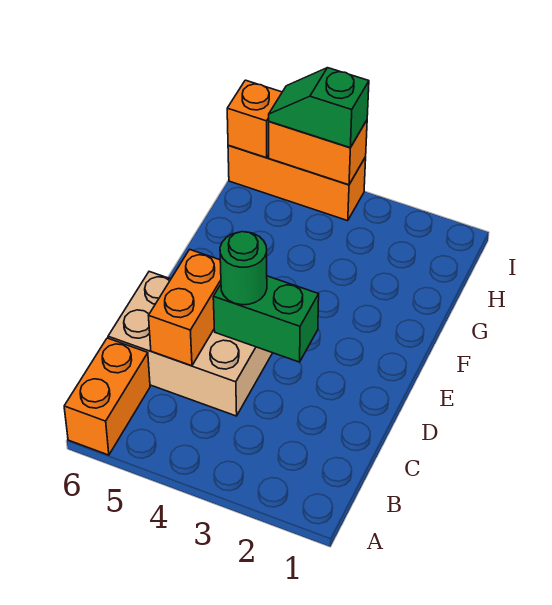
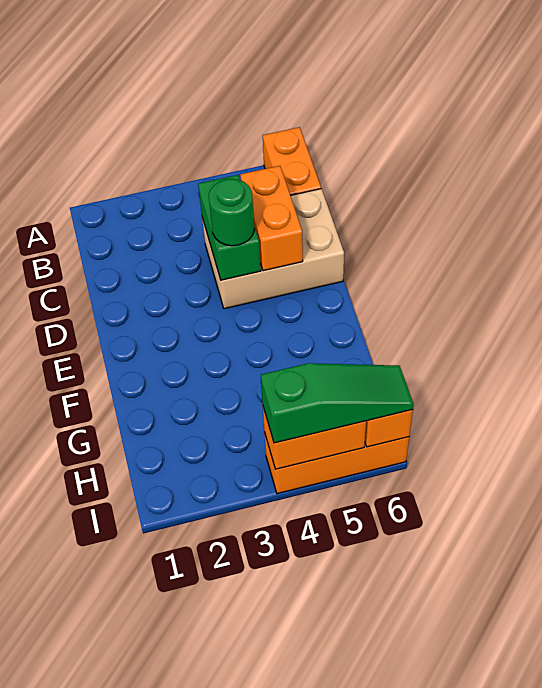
green brick D3:D4 level 2 -> green brick C4:D4 level 2
green slope I4:I5 level 3 top 4 -> green slope I4:I6 level 3 top 4

